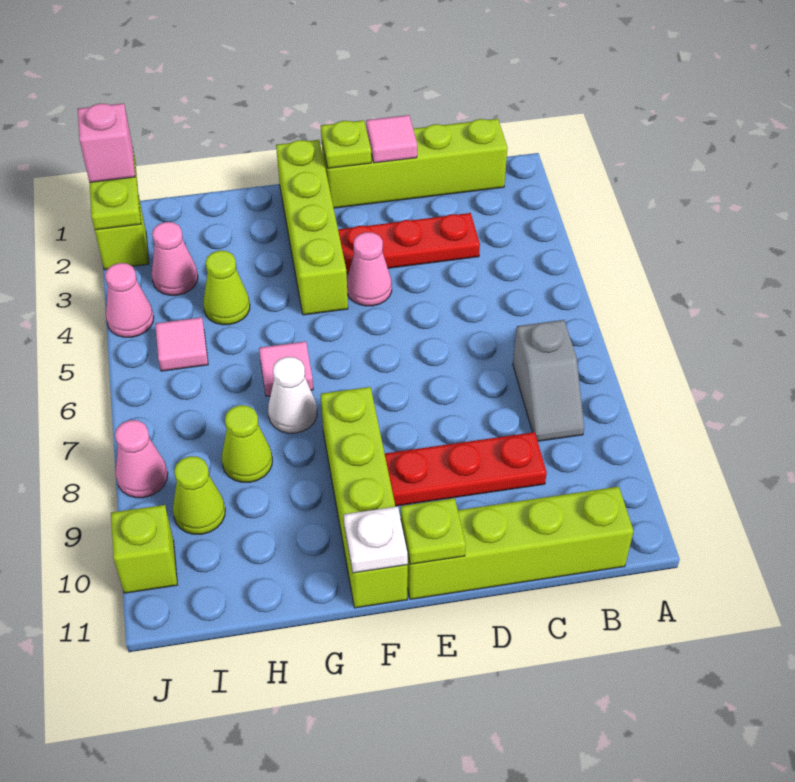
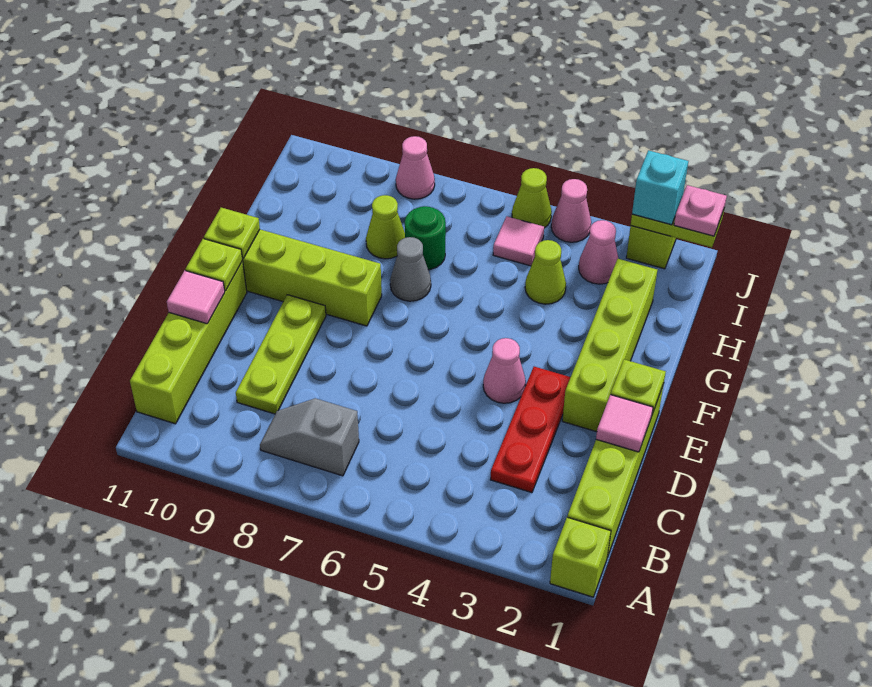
red plate C9:E9 level 1 -> lime plate C9:E9 level 1
lime brick F1:F4 level 1 -> lime brick E2:H2 level 1
white plate F11 level 2 -> lime plate F11 level 2
pink tile G6 level 1 -> pink tile D11 level 2
white cone G7 level 1 -> grey cone G7 level 1
none -> green round brick H7 level 1
lime cone I9 level 1 -> lime cone J5 level 1
pink brick J1 level 3 -> pink plate J1 level 3
none -> cyan brick J2 level 3
lime brick J10 level 1 -> lime brick A1 level 1

